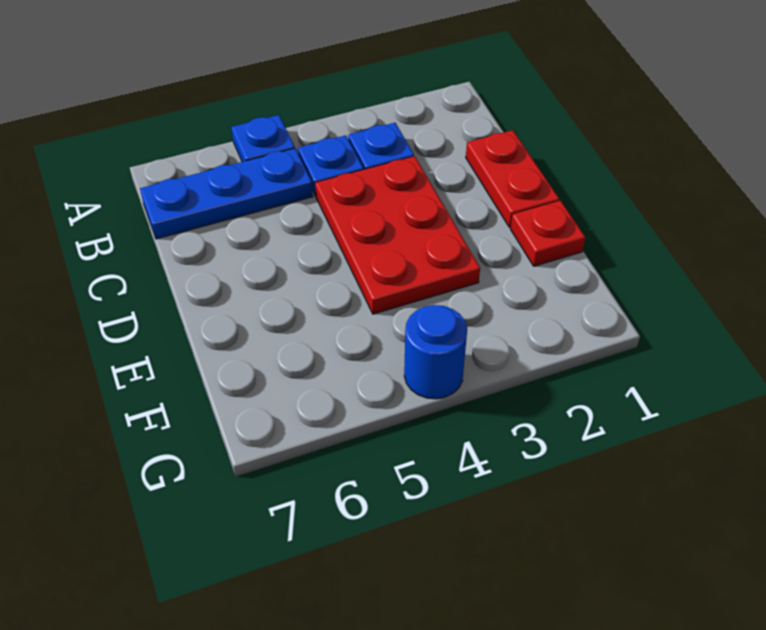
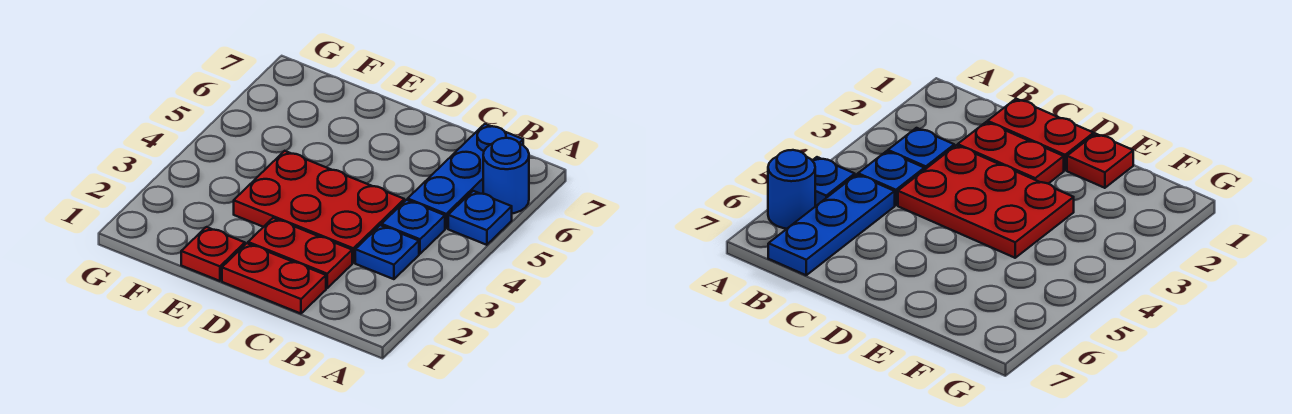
none -> red plate C2:D2 level 1
blue round brick G4 level 1 -> blue round brick A6 level 1

